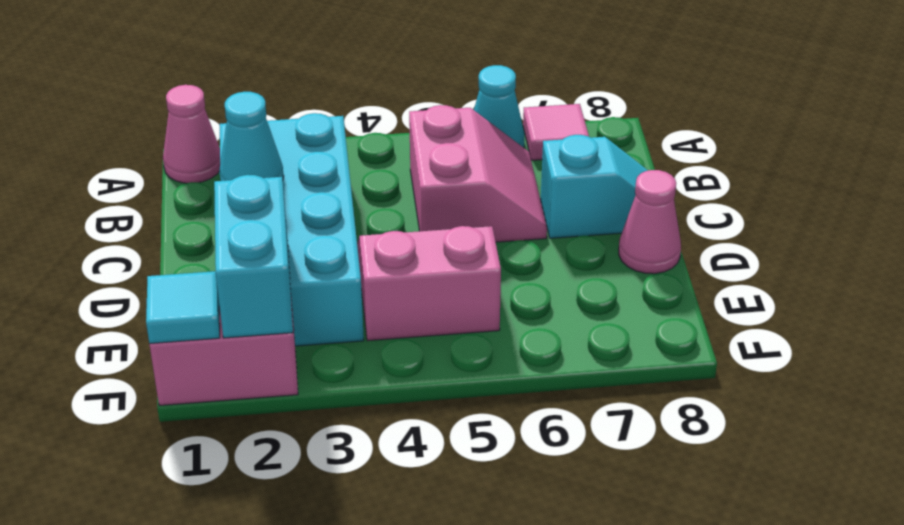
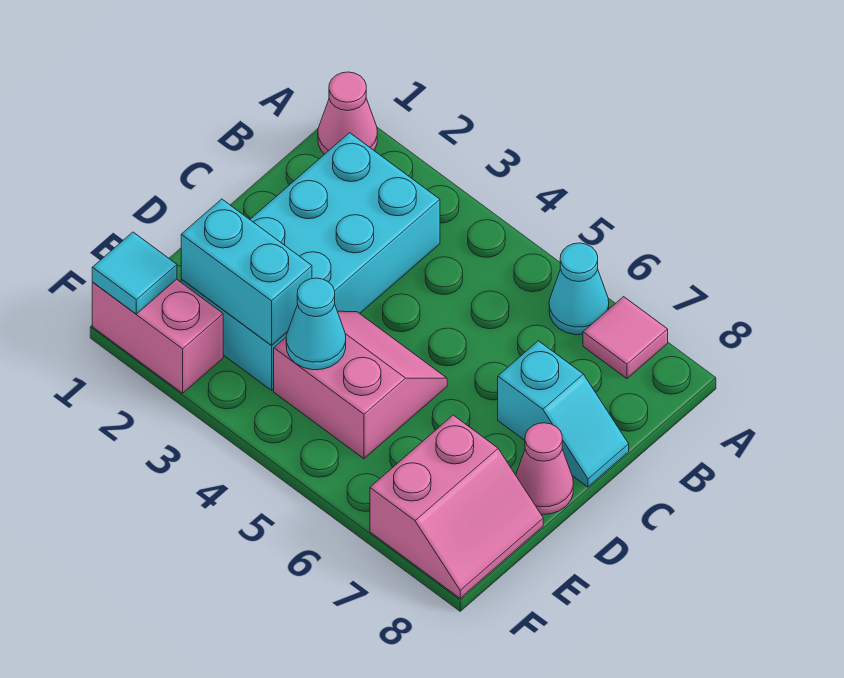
pink slope B5:C6 level 1 top 5 -> pink slope E7:F8 level 1 top 7
cyan cone C2 level 2 -> cyan cone E4 level 2
cyan brick E2:F2 level 2 -> cyan brick E2:E3 level 2

